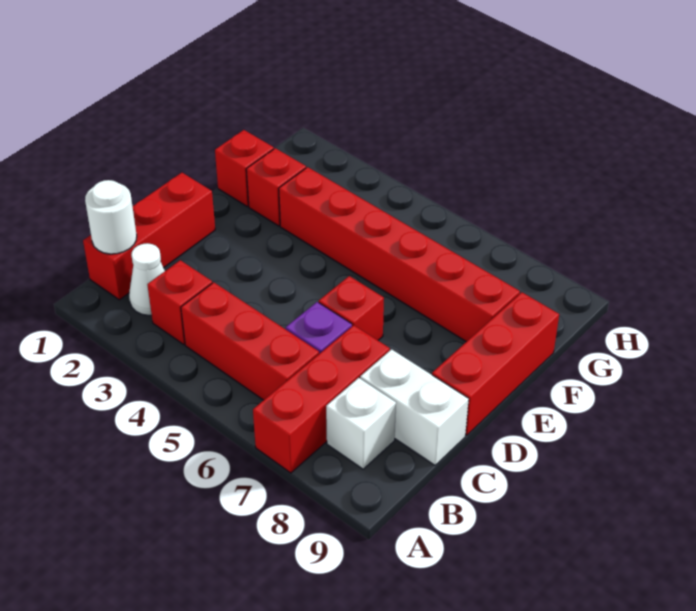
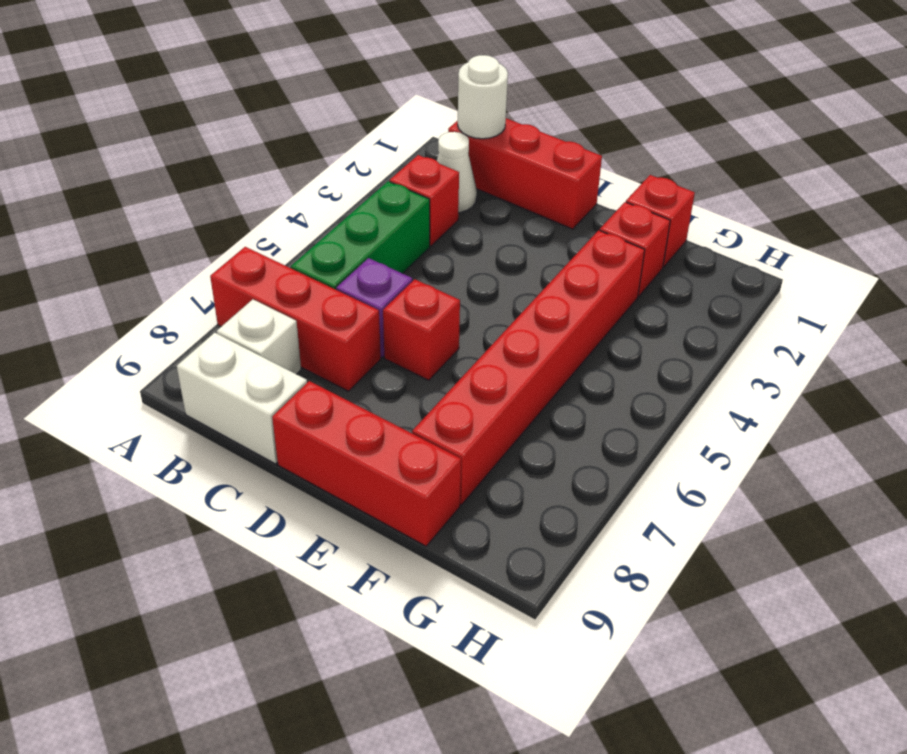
red brick B4:B6 level 1 -> green brick B4:B6 level 1
white brick C8:C9 level 1 -> white brick B9:C9 level 1

